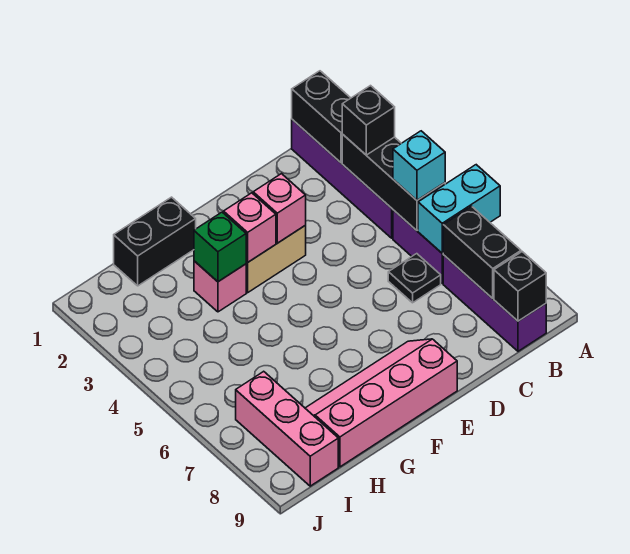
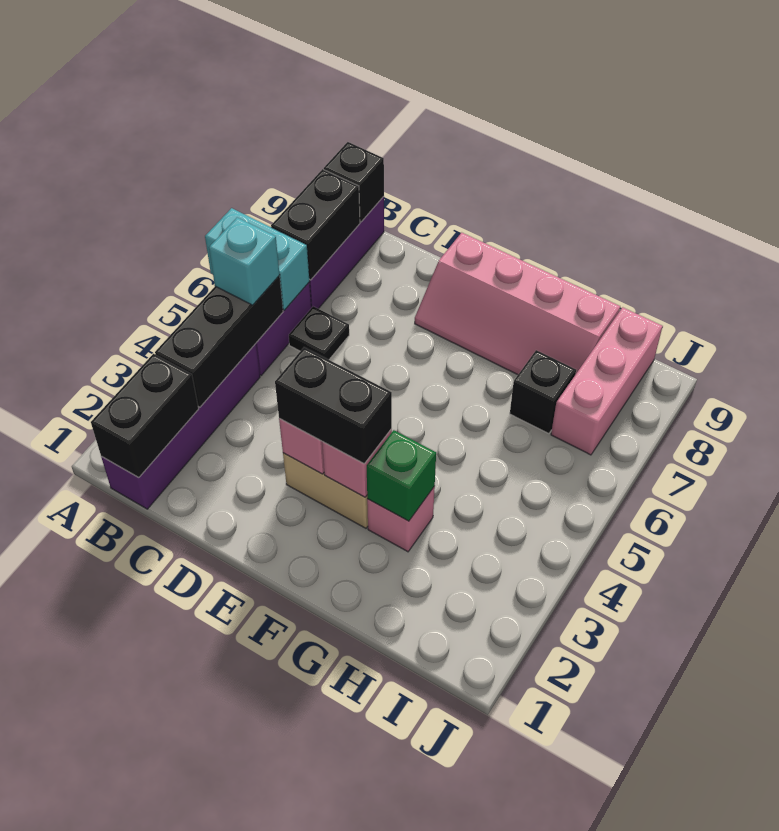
black brick B3 level 3 -> black brick H7 level 1
black brick G1:H1 level 1 -> black brick E3:F3 level 3

